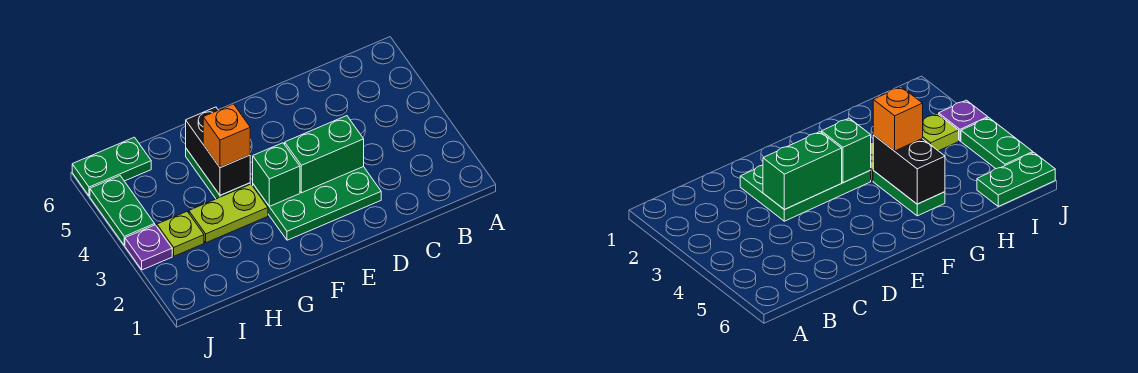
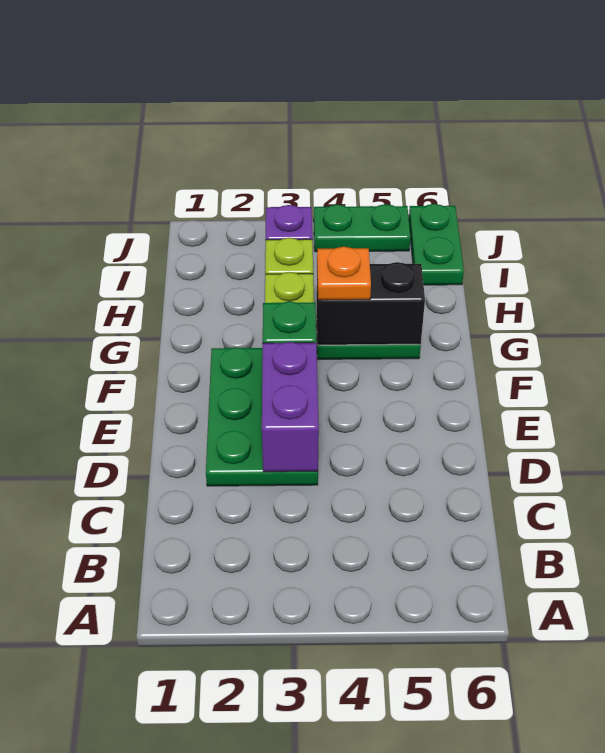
green brick D3:E3 level 2 -> purple brick D3:E3 level 2
orange brick G4 level 3 -> orange plate G4 level 3

